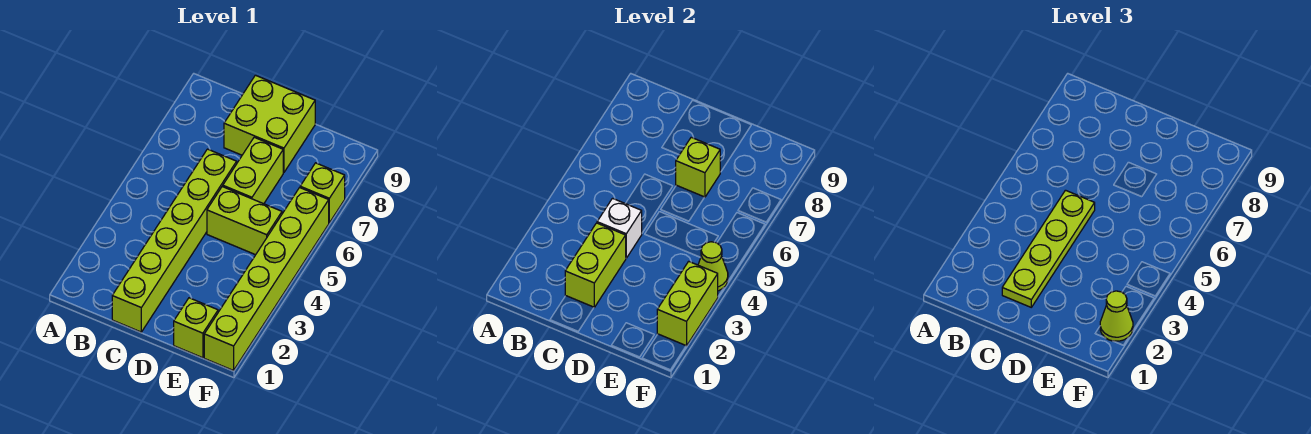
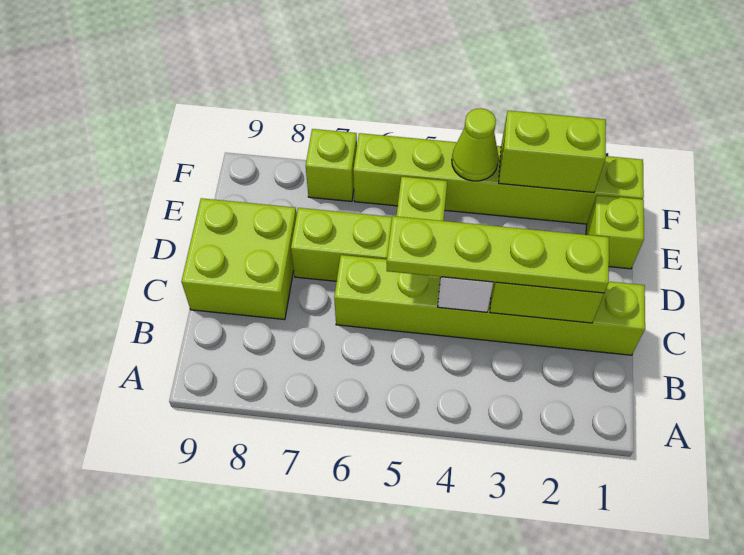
lime brick D7 level 2 -> none
lime cone F2 level 3 -> none

